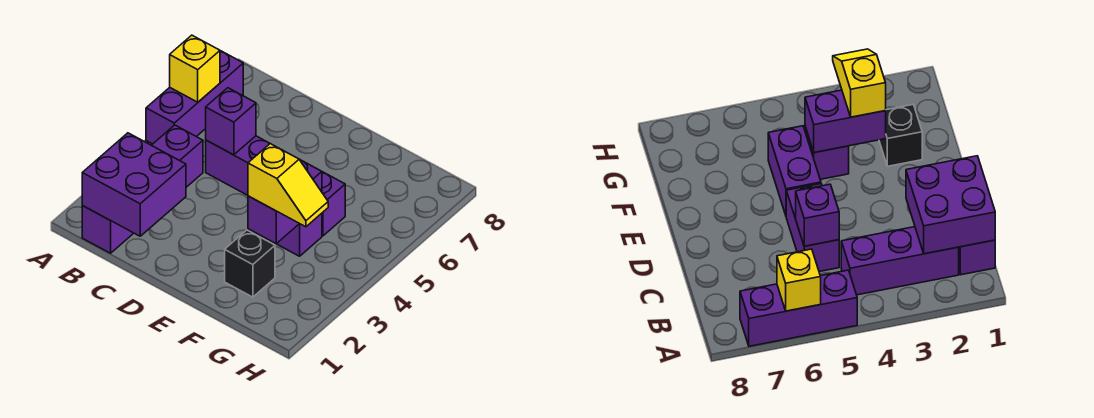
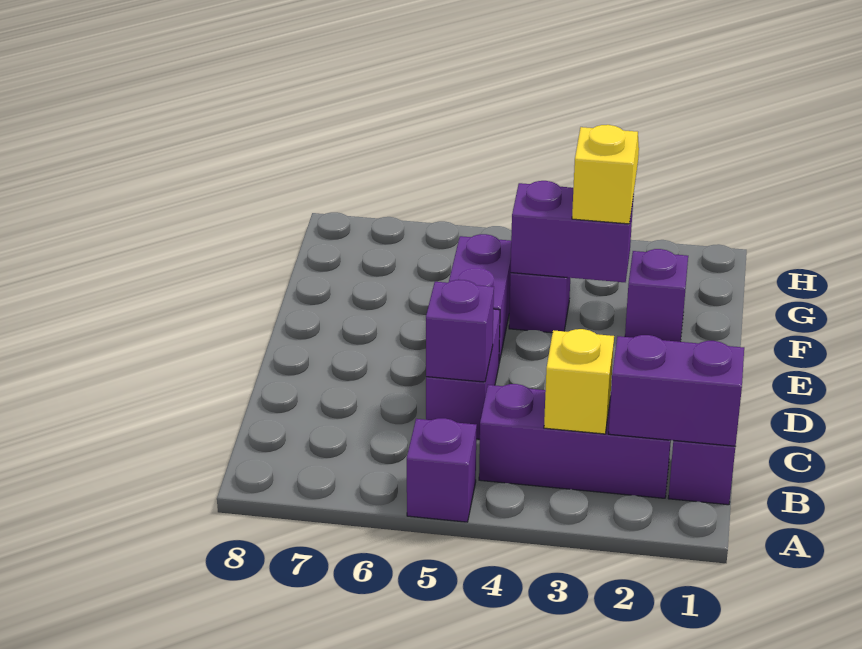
purple brick A5:A7 level 1 -> purple brick A5 level 1
yellow brick A6 level 2 -> yellow brick B3 level 2
purple brick B1:C2 level 2 -> purple brick B1:B2 level 2
black brick F2 level 1 -> purple brick F2 level 1

